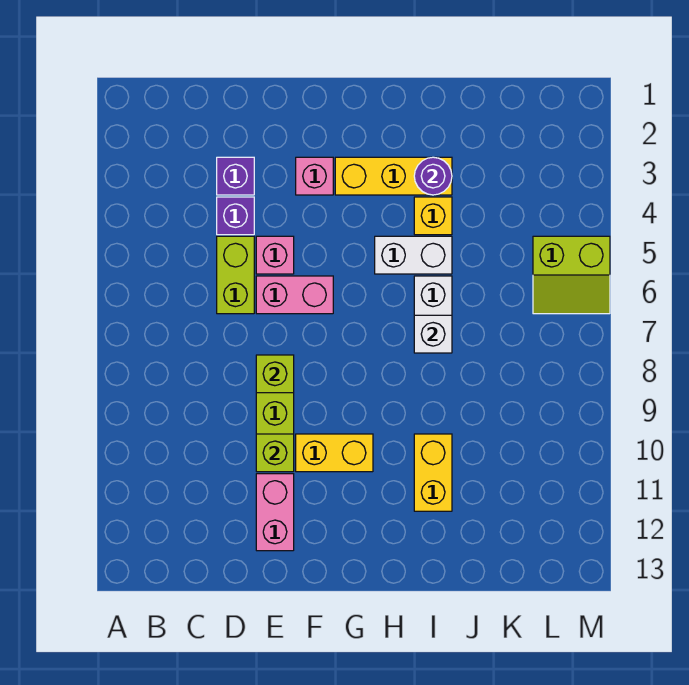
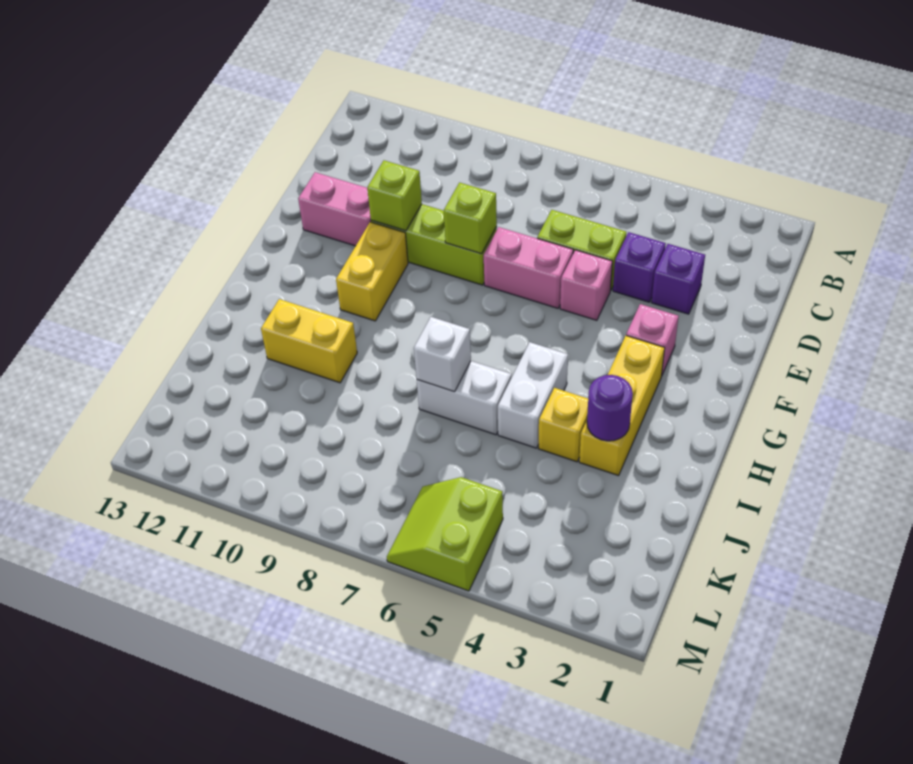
pink brick E6:F6 level 1 -> pink brick E6:E7 level 1

